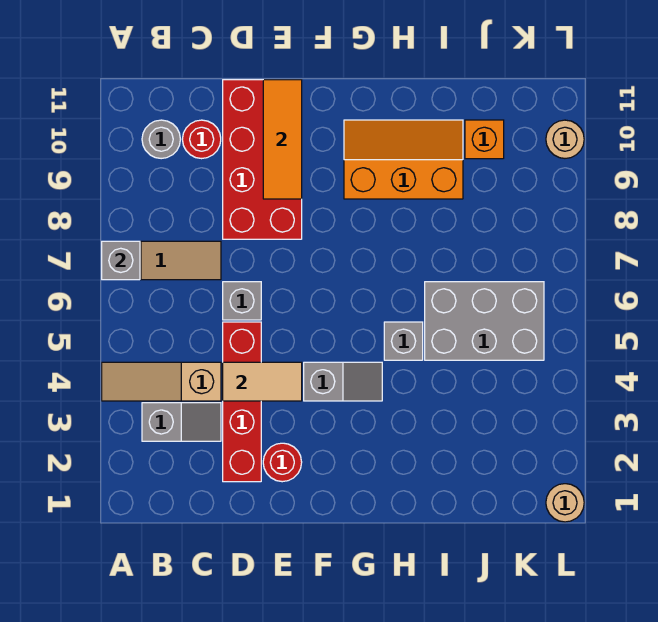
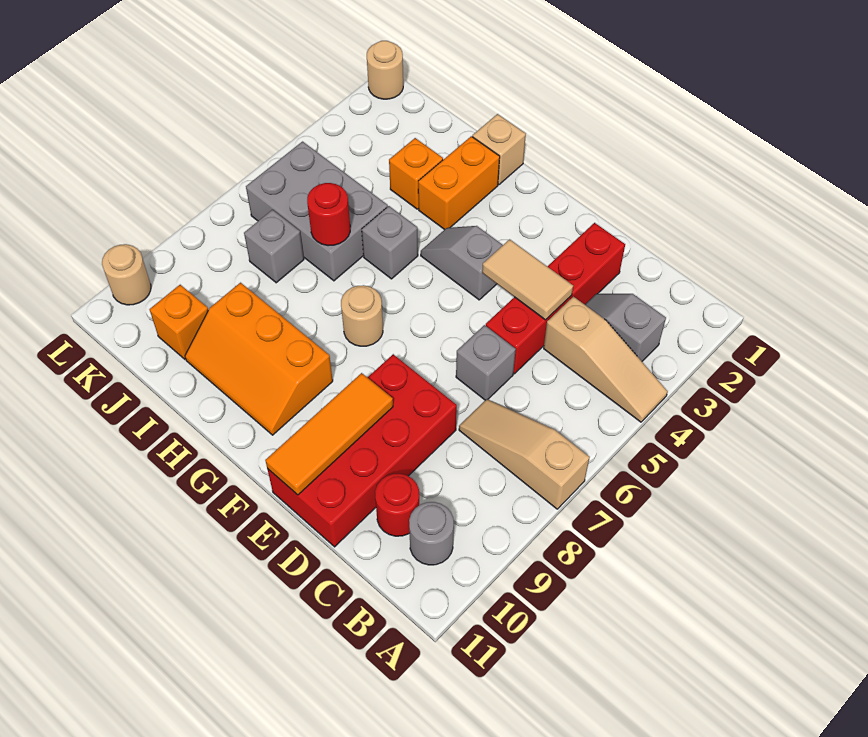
grey brick A7 level 2 -> grey brick J7 level 1
red round brick E2 level 1 -> red round brick I6 level 2
none -> tan round brick G7 level 1
none -> tan brick H1 level 1
none -> orange brick H2:H3 level 1
none -> orange brick I3 level 1

